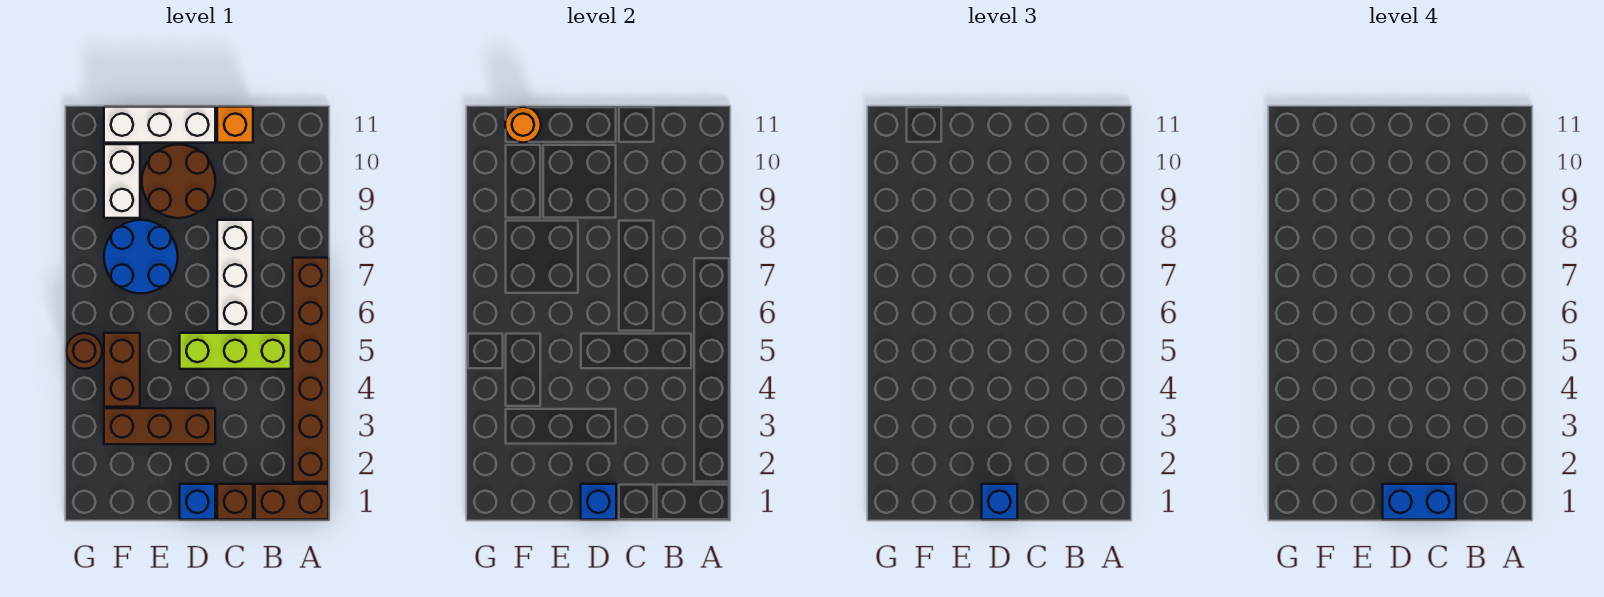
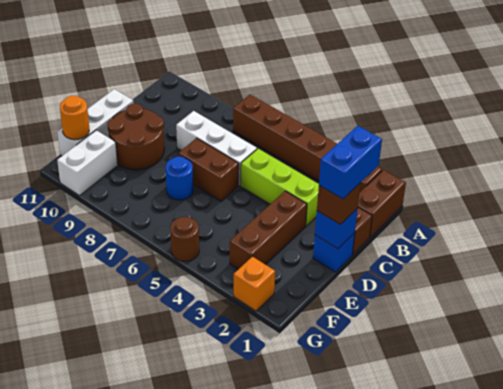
lime brick B5:D5 level 1 -> lime brick C3:C5 level 1
orange brick C11 level 1 -> orange brick G2 level 1
blue brick D1 level 3 -> brown brick D1 level 3
blue round brick E7:F8 level 1 -> blue round brick E7 level 1
brown brick F4:F5 level 1 -> brown brick D6:D7 level 1
white brick F9:F10 level 1 -> white brick F10:G10 level 1

